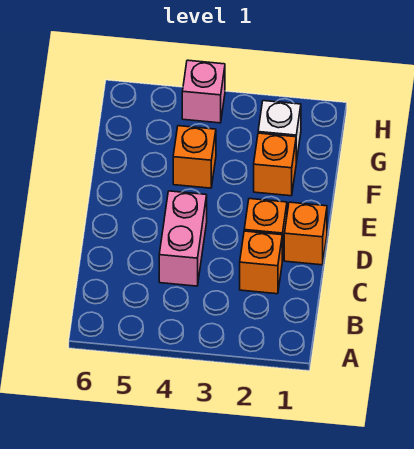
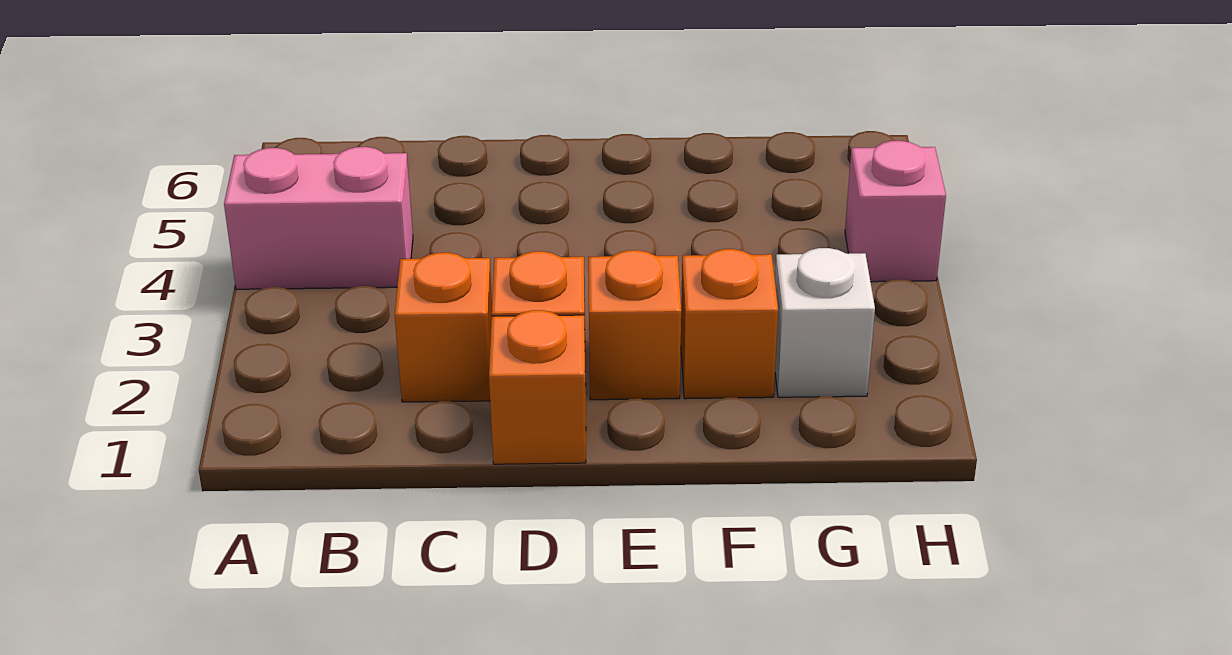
pink brick C4:D4 level 1 -> pink brick A4:B4 level 1
orange brick F4 level 1 -> orange brick E2 level 1

